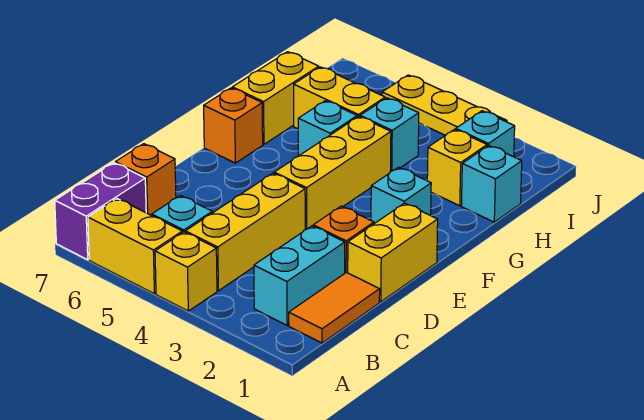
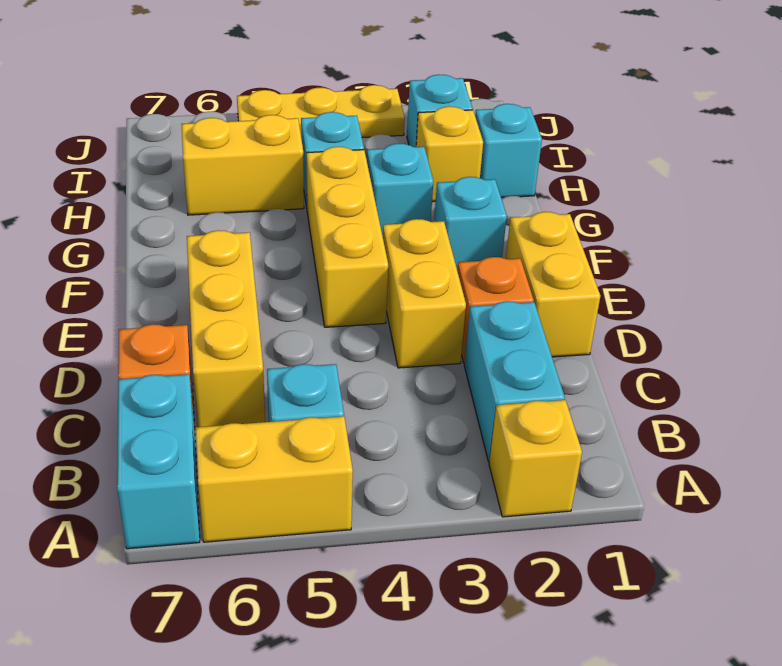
yellow brick A4 level 1 -> yellow brick A2 level 1
purple brick A7:B7 level 1 -> cyan brick A7:B7 level 1
orange tile B1:C1 level 1 -> none
yellow brick B4:D4 level 1 -> yellow brick C6:E6 level 1
orange brick F7 level 1 -> none
cyan brick G5 level 1 -> cyan brick G3 level 1
yellow brick G7:H7 level 1 -> yellow brick D3:E3 level 1

